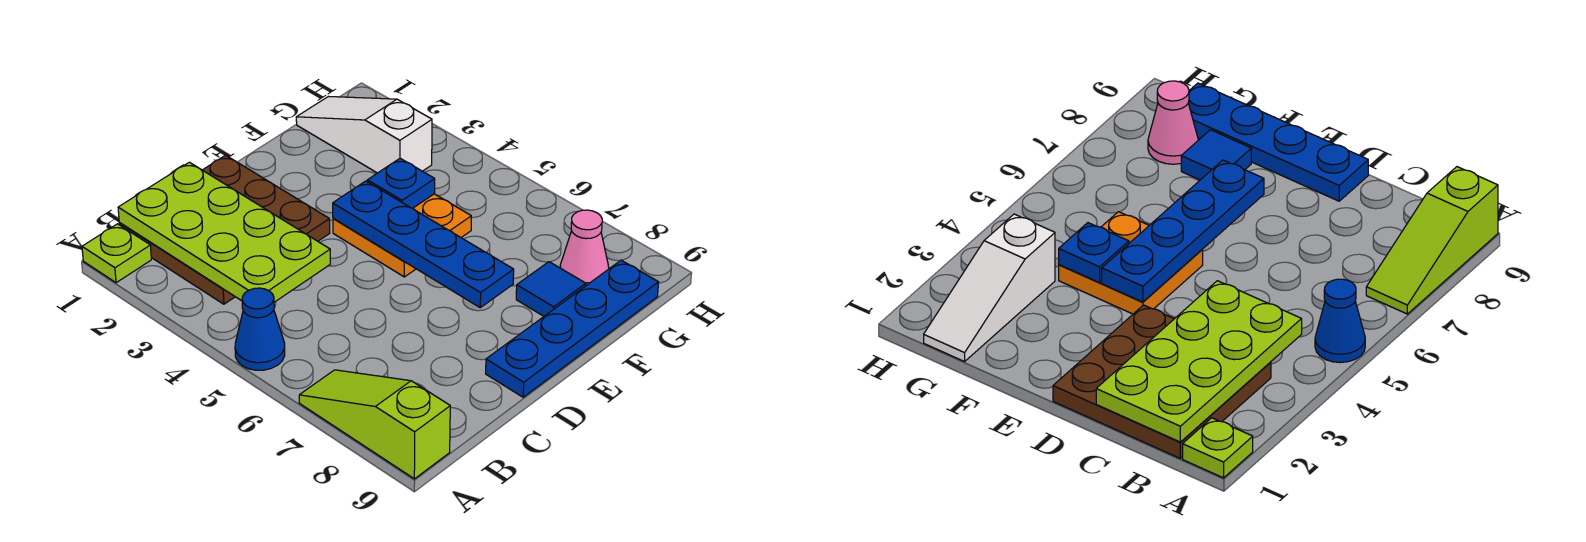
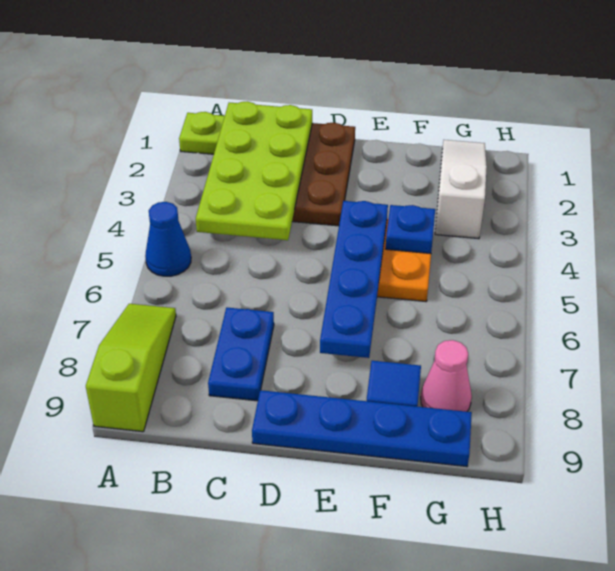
none -> blue plate C7:C8 level 1

